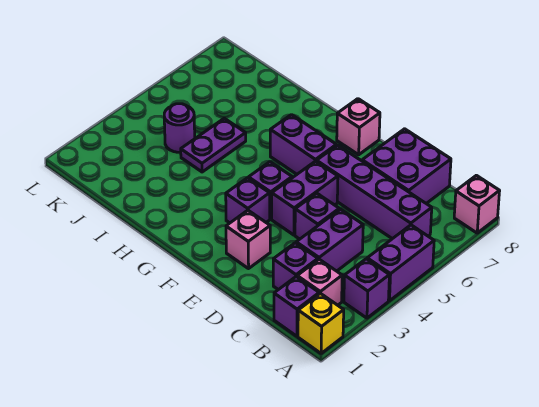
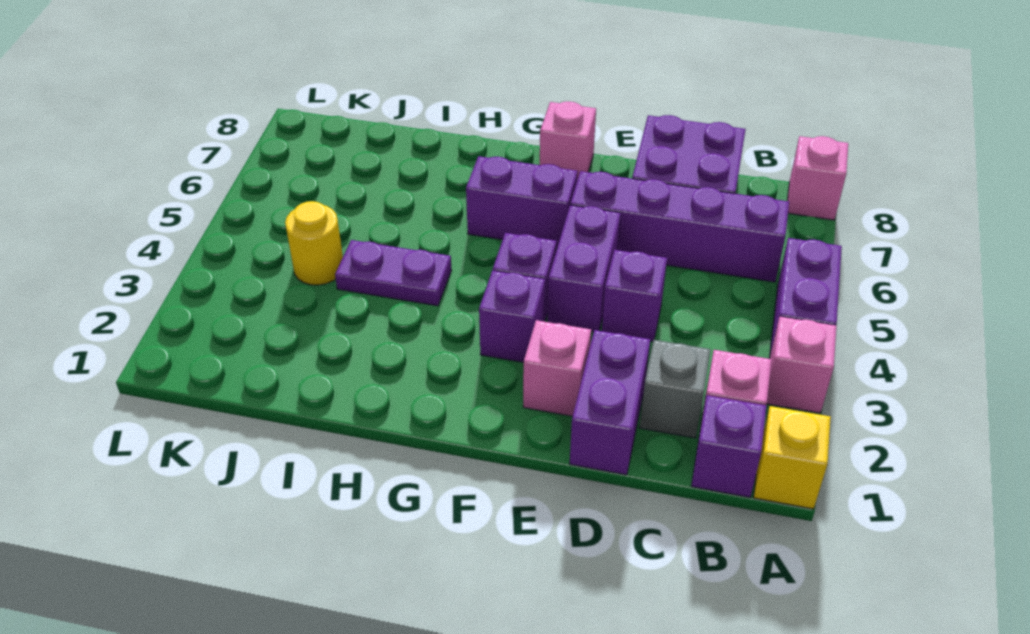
purple brick A3 level 1 -> pink brick A3 level 1
purple brick C2 level 1 -> grey brick C2 level 1
purple brick C3:C4 level 1 -> purple brick D1:D2 level 1
purple plate I4:I5 level 1 -> purple plate H4:I4 level 1
purple round brick J4 level 1 -> yellow round brick J4 level 1

